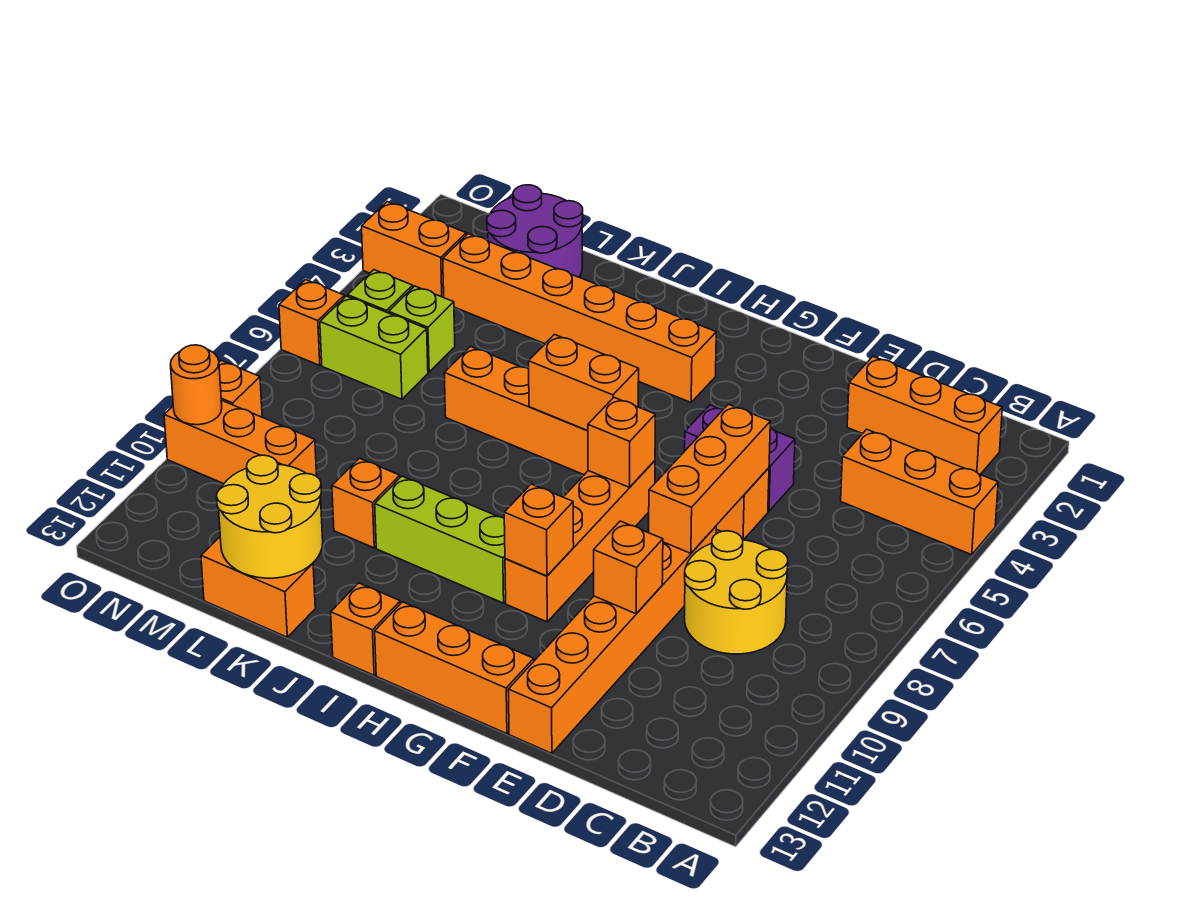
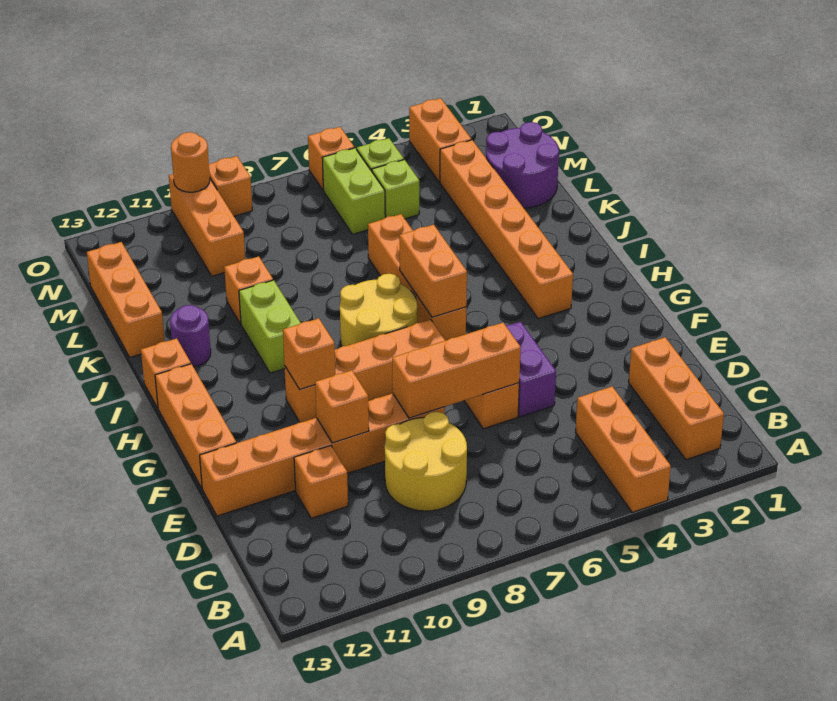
orange brick G7 level 2 -> orange brick D11 level 1
lime brick H10:J10 level 1 -> lime brick I10:J10 level 1
none -> purple round brick J12 level 1
yellow round brick K12:L13 level 2 -> yellow round brick H7:I8 level 1
orange brick K13:L13 level 1 -> orange brick K13:M13 level 1

